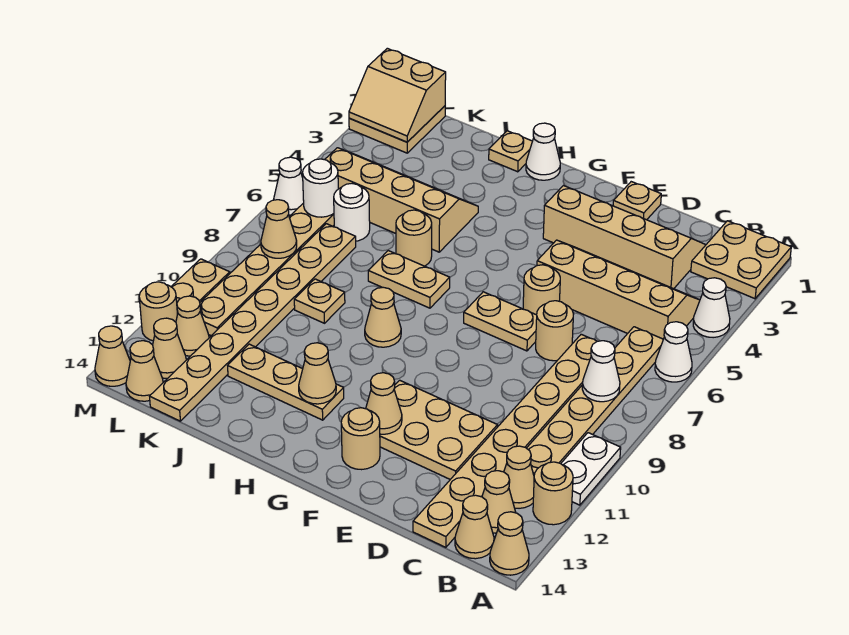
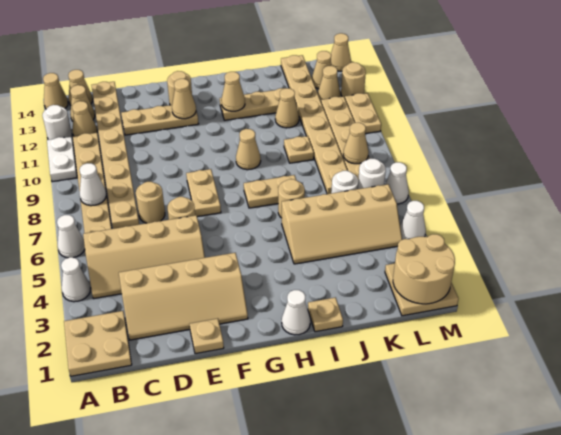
tan round brick A12 level 1 -> white round brick A12 level 1
tan plate D11:F12 level 1 -> tan plate D12:F12 level 1
tan plate E7:F7 level 1 -> tan plate F7:F8 level 1
tan slope L1:M2 level 2 top 1 -> tan round brick L1:M2 level 2
tan cone L14 level 1 -> tan cone J11 level 1
none -> white cone M4 level 1

